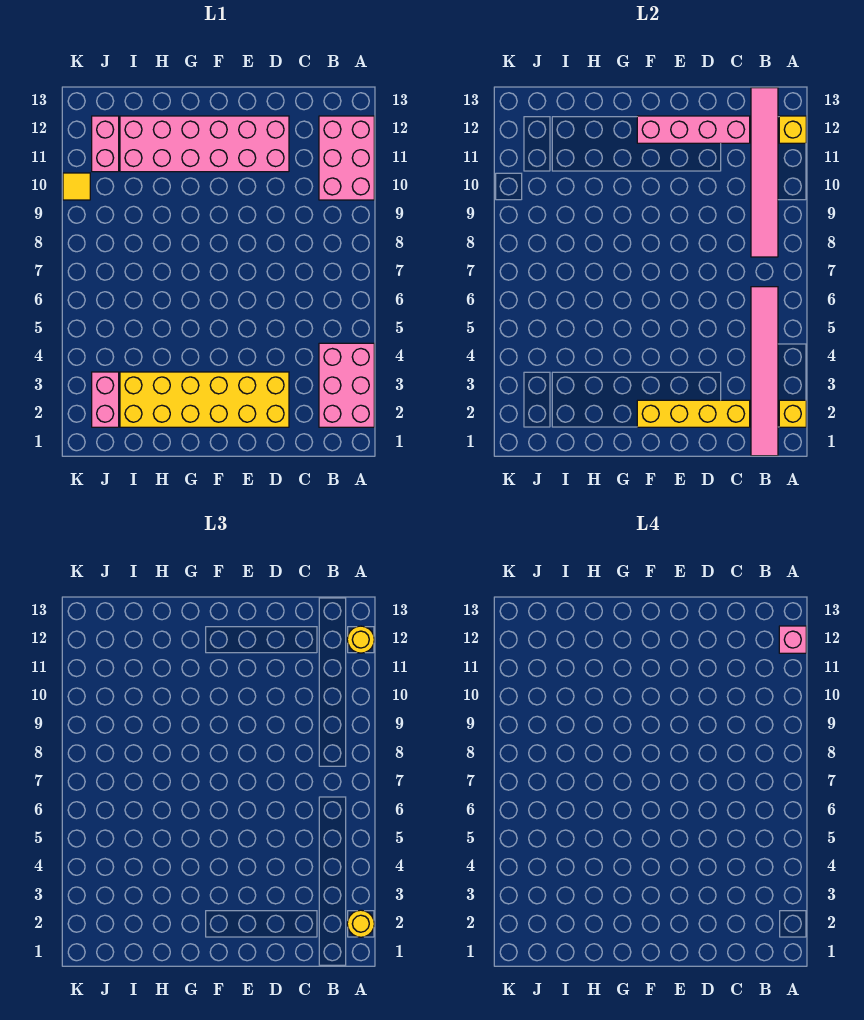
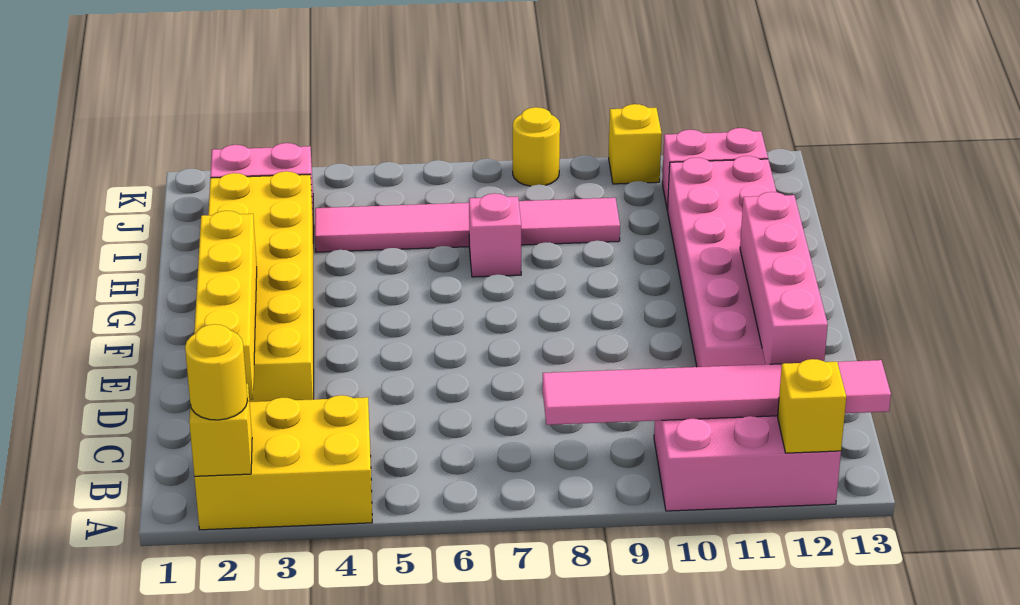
pink brick A2:B4 level 1 -> yellow brick A2:B4 level 1
yellow round brick A12 level 3 -> yellow round brick K8 level 1
pink brick A12 level 4 -> pink brick H7 level 1
pink tile B1:B6 level 2 -> pink tile I4:I9 level 1
yellow tile K10 level 1 -> yellow brick K10 level 1

